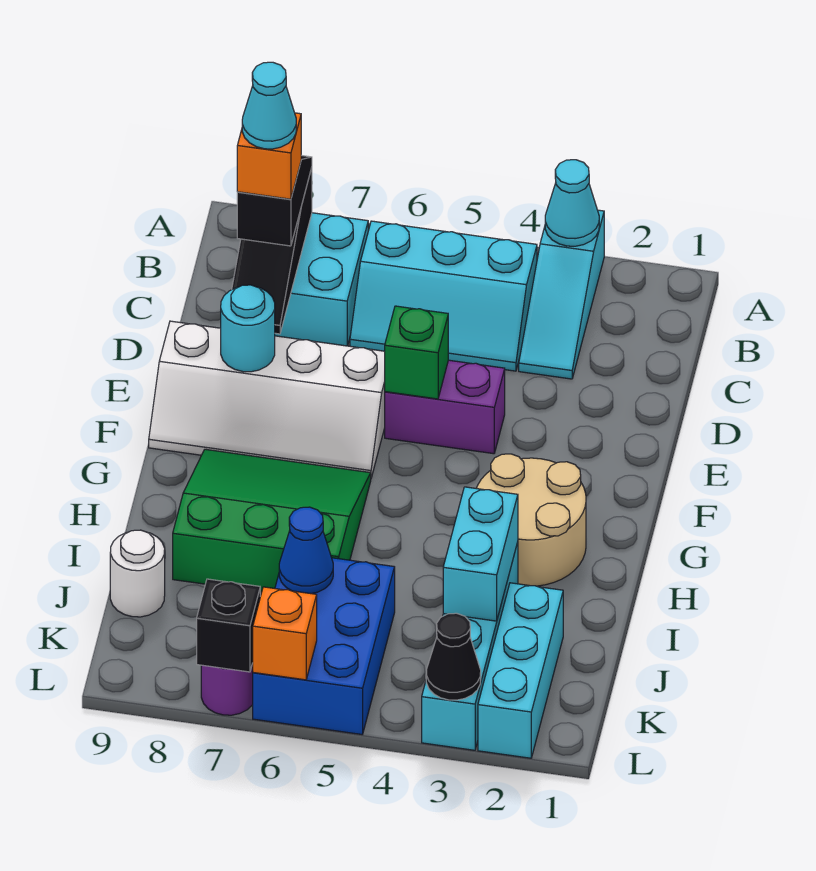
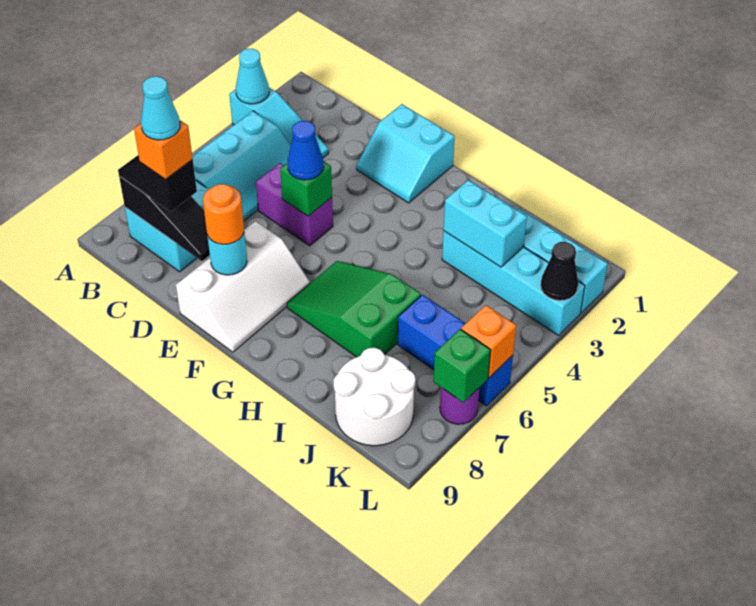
none -> cyan slope E1:F2 level 1 top 1
purple brick E4:E5 level 1 -> purple brick D5:E5 level 1
white slope E6:F9 level 1 top E -> white slope E7:F9 level 1 top E
none -> orange round brick E8 level 3
tan round brick G2:H3 level 1 -> none
green slope G6:I8 level 1 top I -> green slope G6:I7 level 1 top I
blue brick J5:L6 level 1 -> blue brick J6:L6 level 1
blue cone J6 level 2 -> blue cone E5 level 3
white round brick J9 level 1 -> white round brick J8:K9 level 1
black brick L7 level 2 -> green brick L7 level 2

